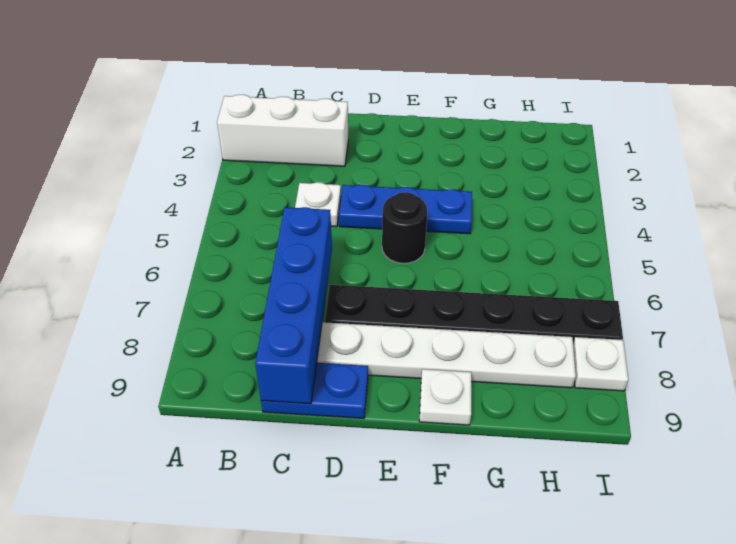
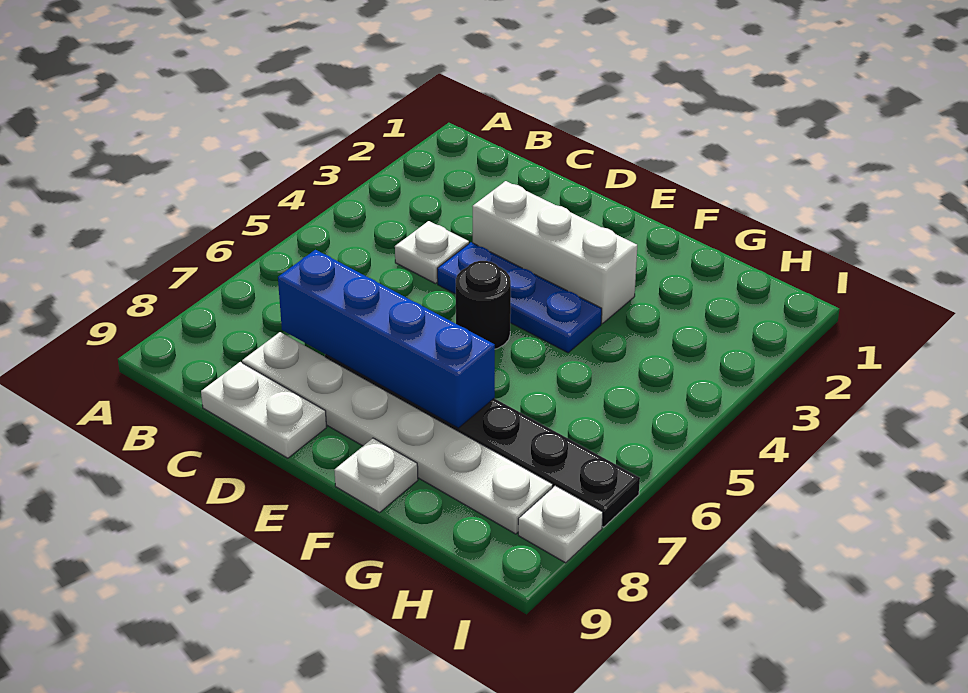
white brick A2:C2 level 1 -> white brick D3:F3 level 1
blue brick C6:C9 level 2 -> blue brick C7:F7 level 2
blue plate C9:D9 level 1 -> white plate C9:D9 level 1

